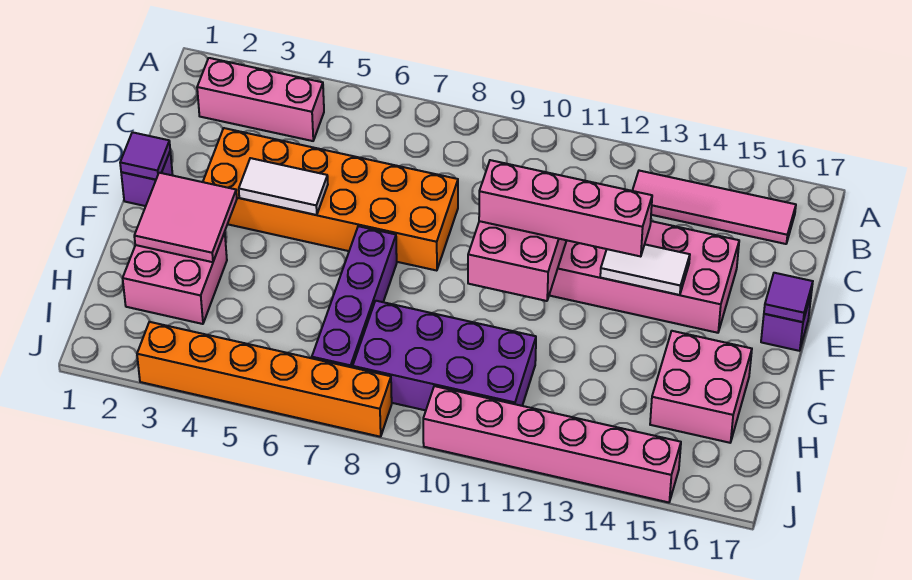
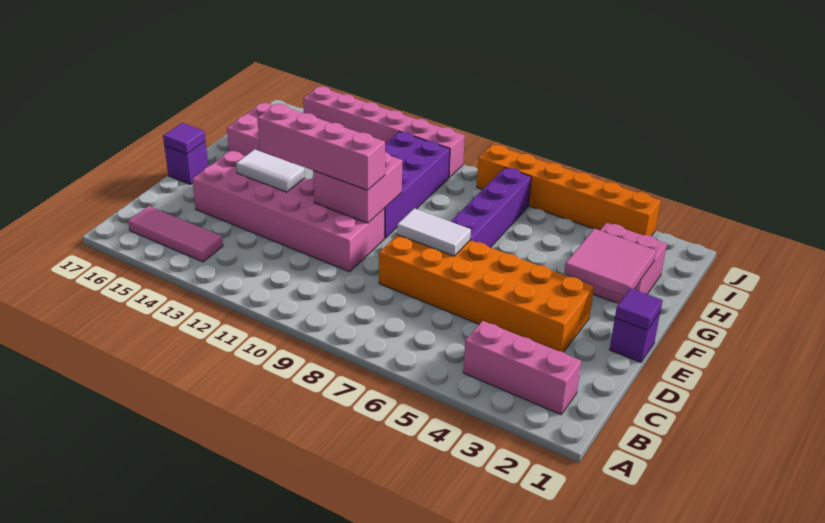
pink tile B13:B16 level 1 -> pink tile B14:B16 level 1
white tile E4:E5 level 2 -> white tile E7:E8 level 2
purple brick H8:I11 level 1 -> purple brick F10:I11 level 1

